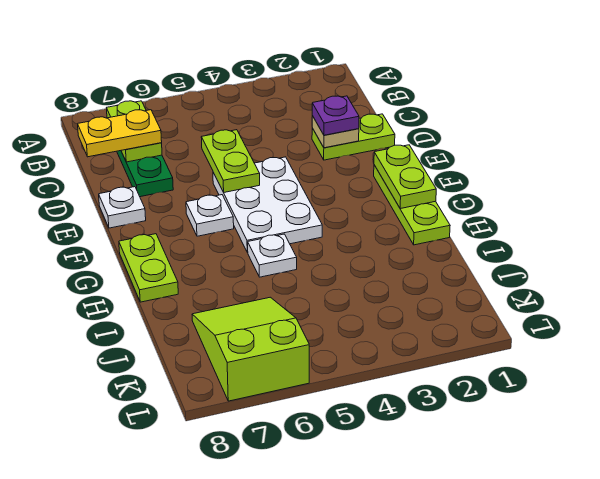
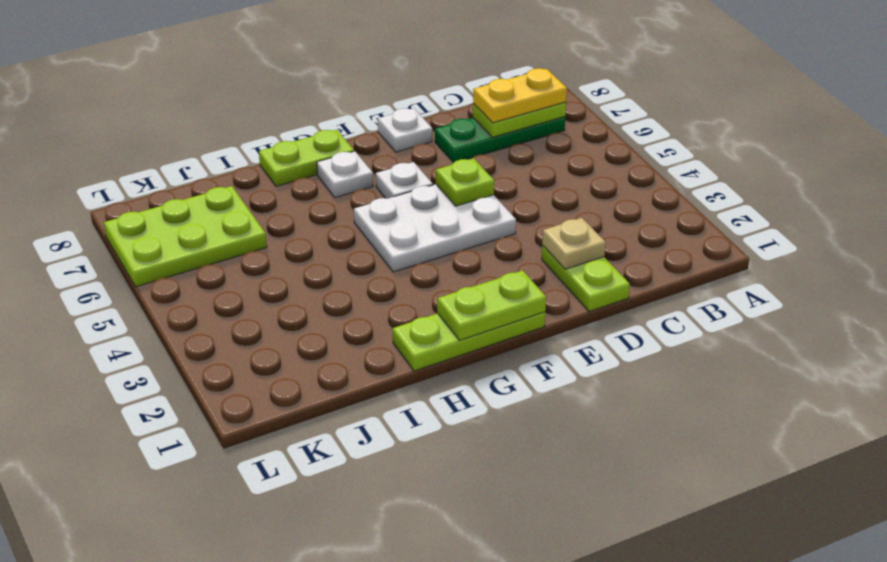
yellow plate C7:C8 level 3 -> yellow plate B7:C7 level 3
purple plate D2 level 3 -> none
lime plate D5:E5 level 2 -> lime plate E5 level 2
white plate H5 level 1 -> white plate G7 level 1
lime slope J6:L7 level 1 top L -> lime plate J6:L7 level 1

